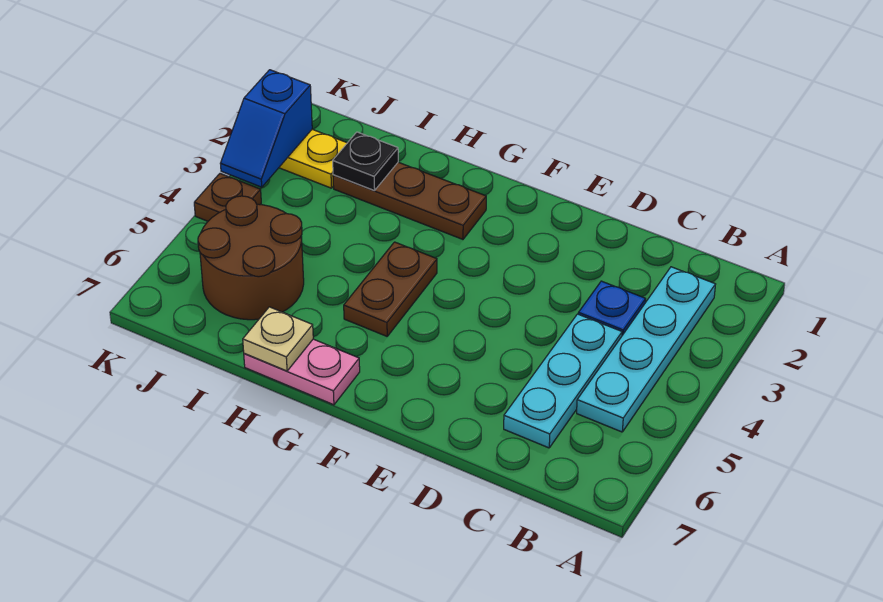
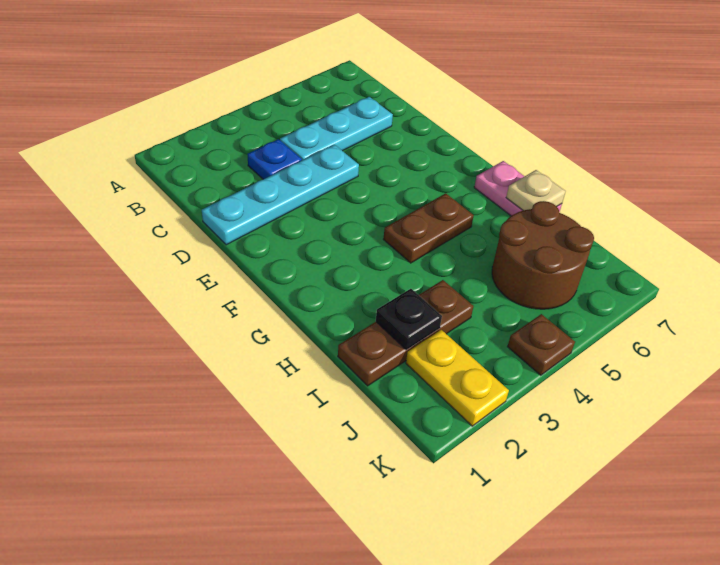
cyan plate B2:B5 level 1 -> cyan plate D1:D4 level 1
brown plate G2:I2 level 1 -> brown plate I1:I3 level 1
blue slope K2:K3 level 2 top 2 -> none

